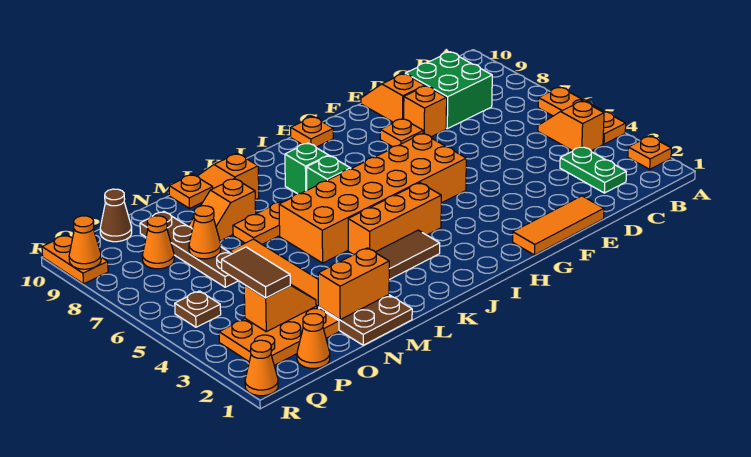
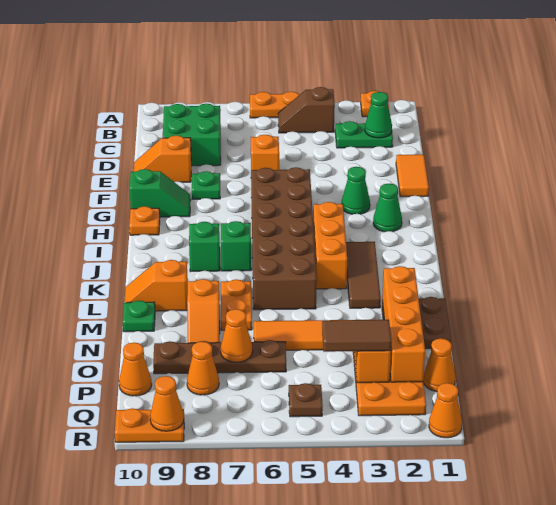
orange slope B4:B5 level 1 top 4 -> brown slope B4:B5 level 1 top 4
none -> green cone C2 level 2
orange tile E1:G1 level 1 -> orange tile E1:F1 level 1
orange brick E8 level 1 -> orange brick E6 level 1
orange plate F8 level 1 -> green plate F8 level 1
none -> green cone G3 level 1
orange brick G5:L6 level 1 -> brown brick G5:L6 level 1
none -> green slope G9:G10 level 1 top 10
none -> green cone H2 level 1
orange brick M2:N2 level 2 -> orange brick M2:P2 level 2
orange plate M10 level 1 -> green plate M10 level 1
brown cone P10 level 1 -> orange cone P10 level 1

